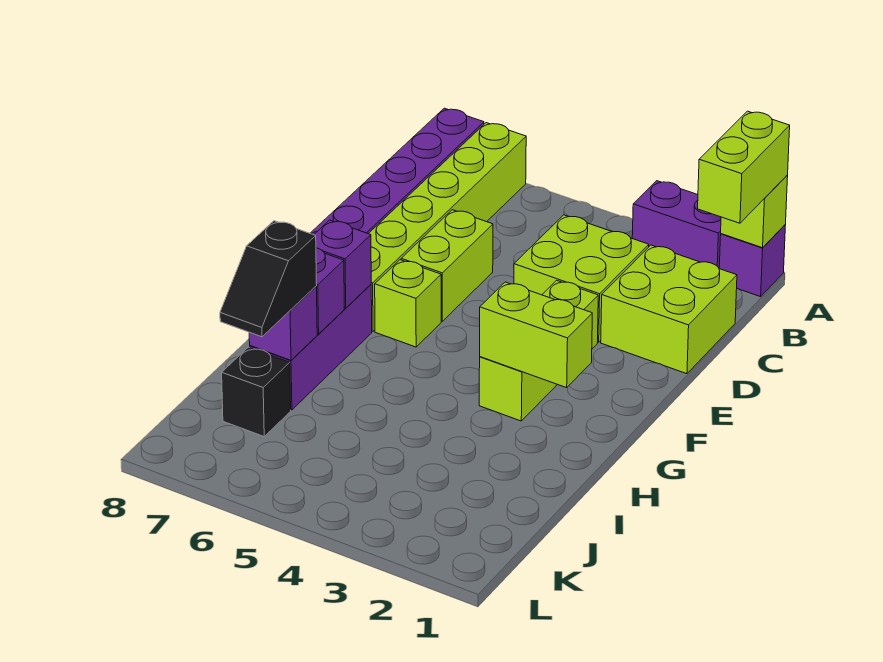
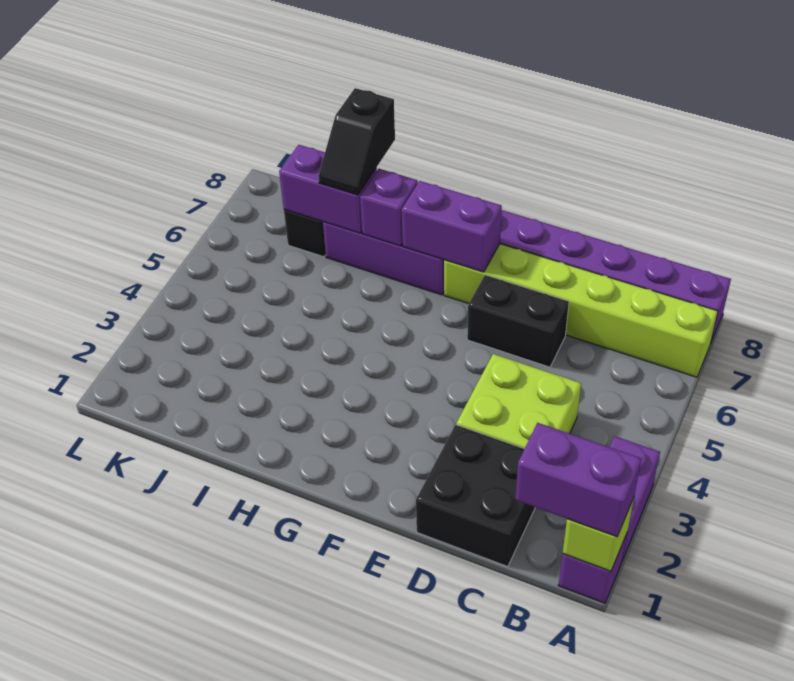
lime brick A1:B1 level 3 -> purple brick A1:B1 level 3
lime brick C1:D2 level 1 -> black brick C1:D2 level 1
lime brick D6:E6 level 1 -> black brick D6:E6 level 1
lime brick E3:G3 level 1 -> none
lime brick F6 level 1 -> none
lime brick G2:G3 level 2 -> none
purple brick G7 level 2 -> purple brick F7:G7 level 2
purple brick I7 level 2 -> purple brick I7:J7 level 2
black slope I7:J7 level 3 top I -> black slope I7:I8 level 3 top 8

